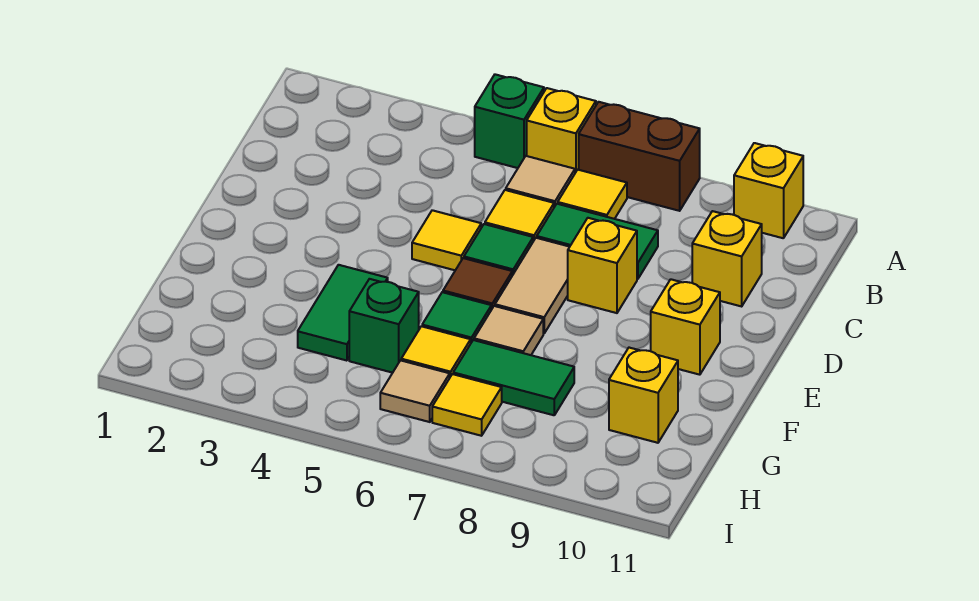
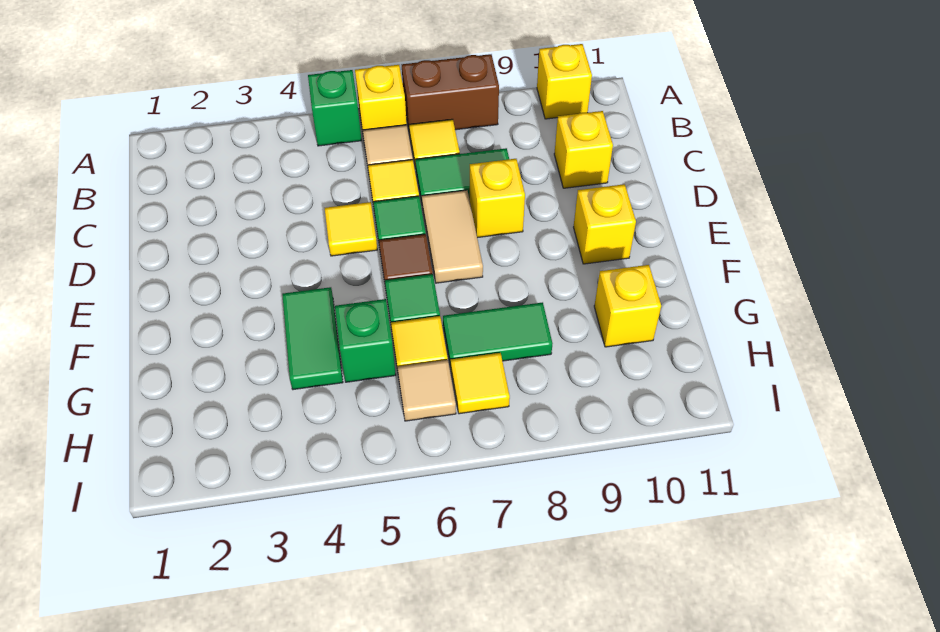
tan tile F7 level 1 -> none

